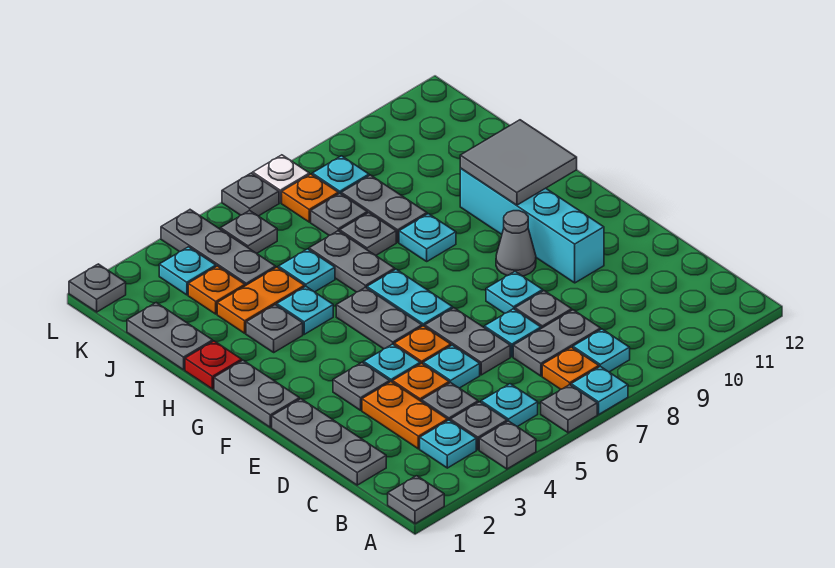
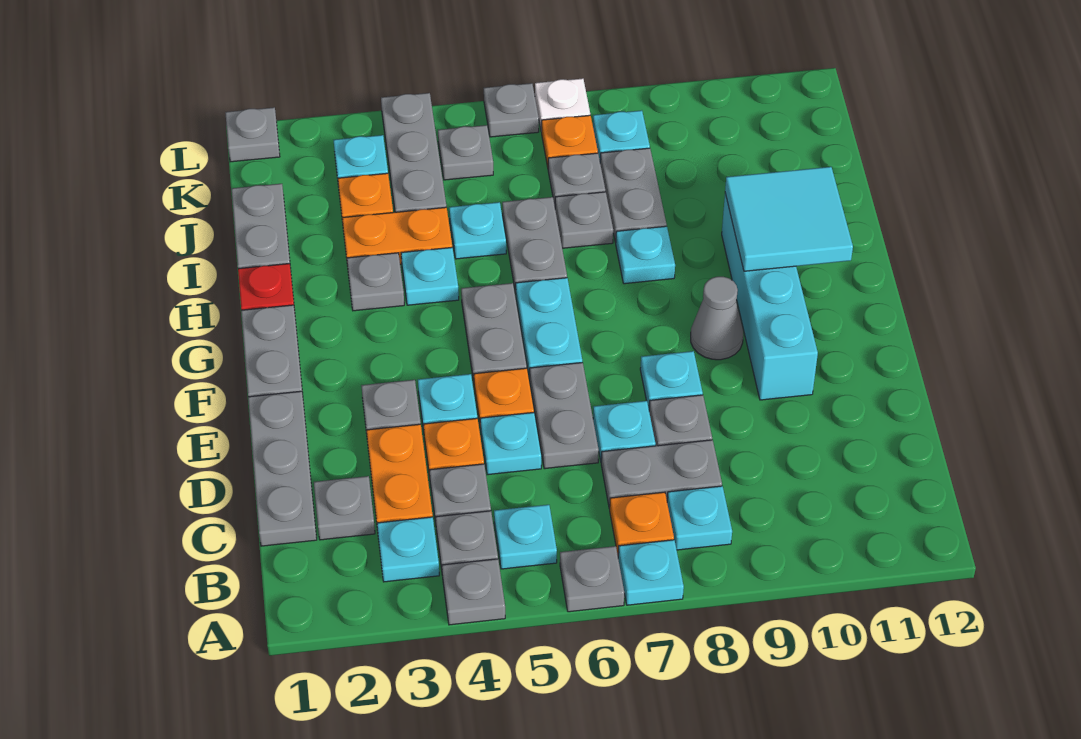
grey plate A1 level 1 -> grey plate C2 level 1
grey tile G10:H11 level 2 -> cyan tile G10:H11 level 2

